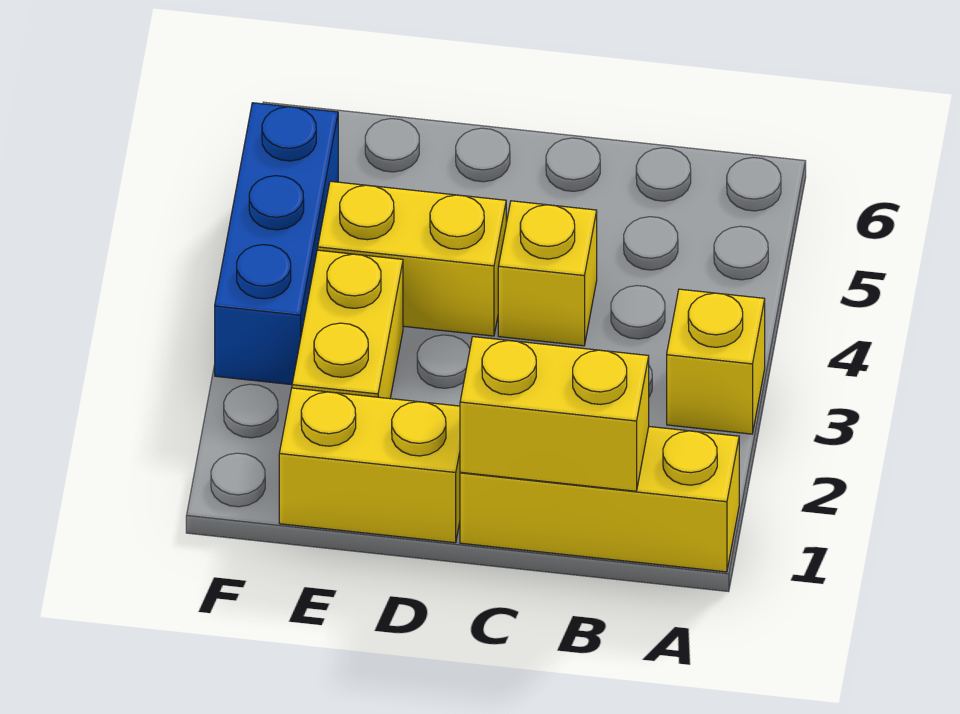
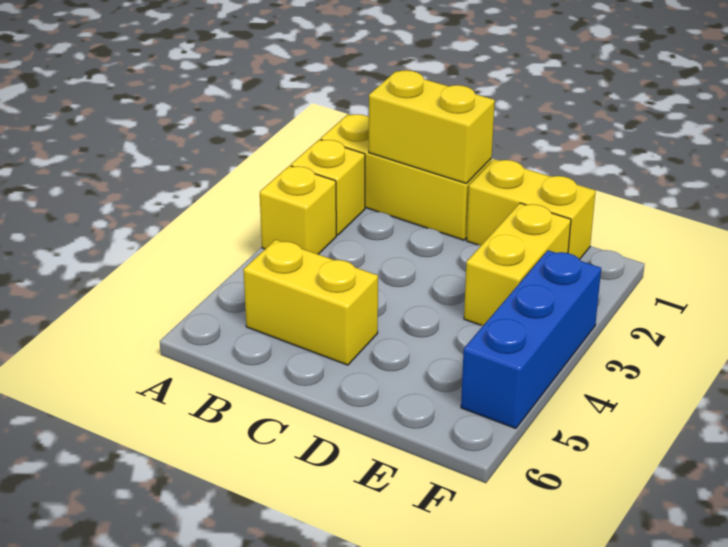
yellow brick C4 level 1 -> yellow brick A2 level 1
yellow brick D4:E4 level 1 -> yellow brick B5:C5 level 1

